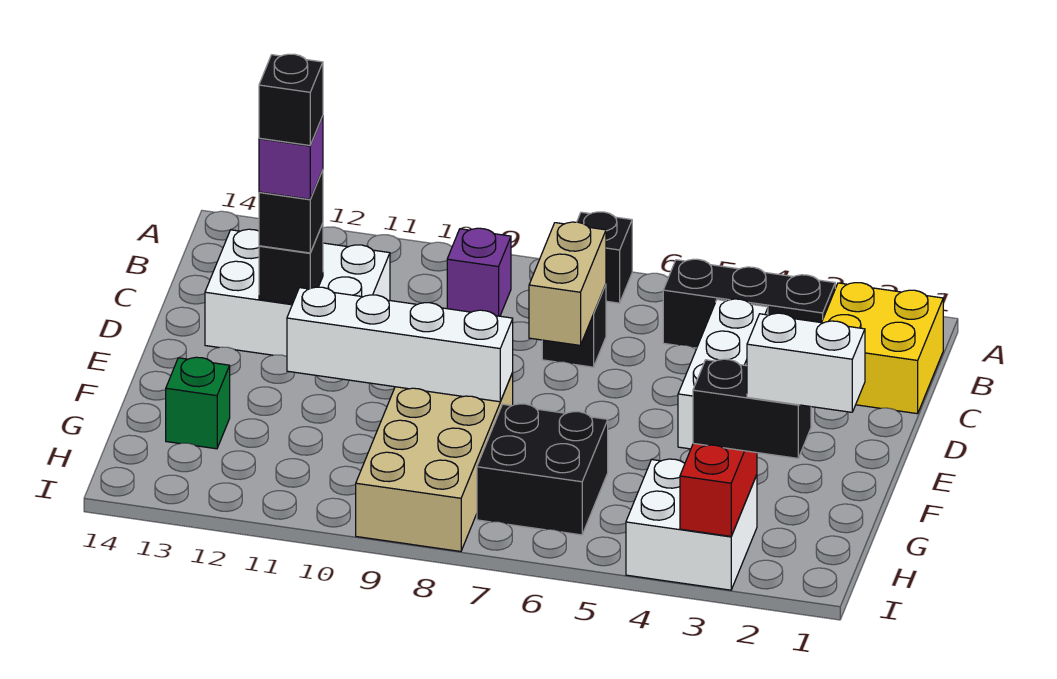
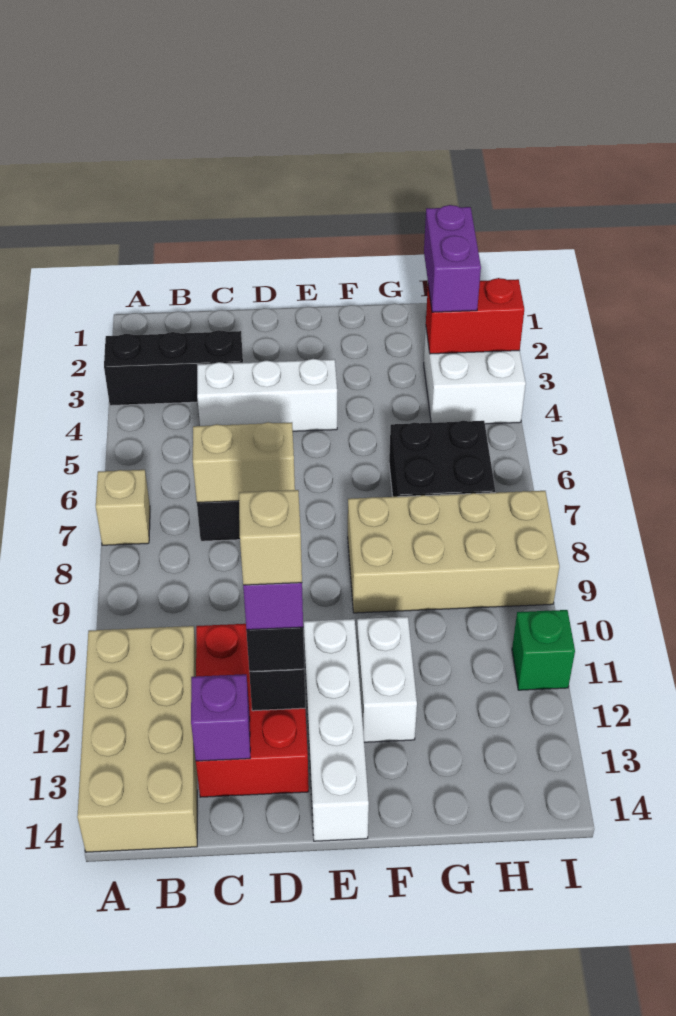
black brick A7 level 1 -> tan brick A7 level 1
none -> tan brick A11:B14 level 1
yellow brick B1:C2 level 1 -> none
black brick B3:B5 level 1 -> black brick A3:C3 level 1
purple brick B9 level 1 -> purple brick C13 level 2
white brick C11:D13 level 1 -> red brick C11:D13 level 1
black brick D12 level 5 -> tan brick D12 level 5
white brick F8:F11 level 2 -> white brick E11:E14 level 1
green brick G13 level 1 -> green brick I11 level 1
white brick H1:H2 level 4 -> white brick F11:F12 level 1
black brick H2:H3 level 3 -> purple brick H2:H3 level 3

